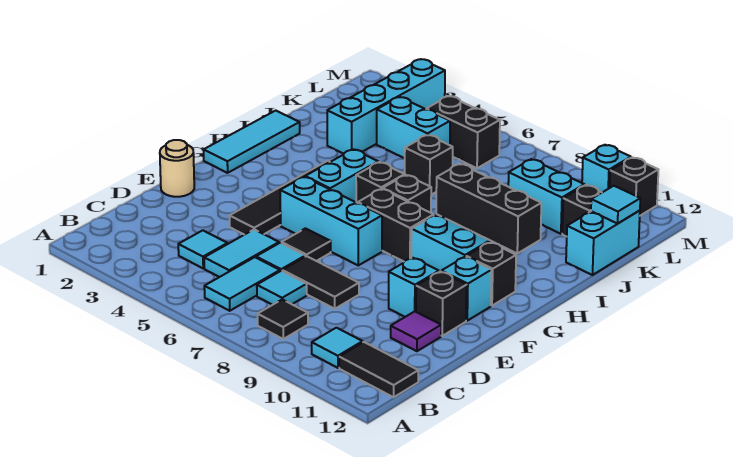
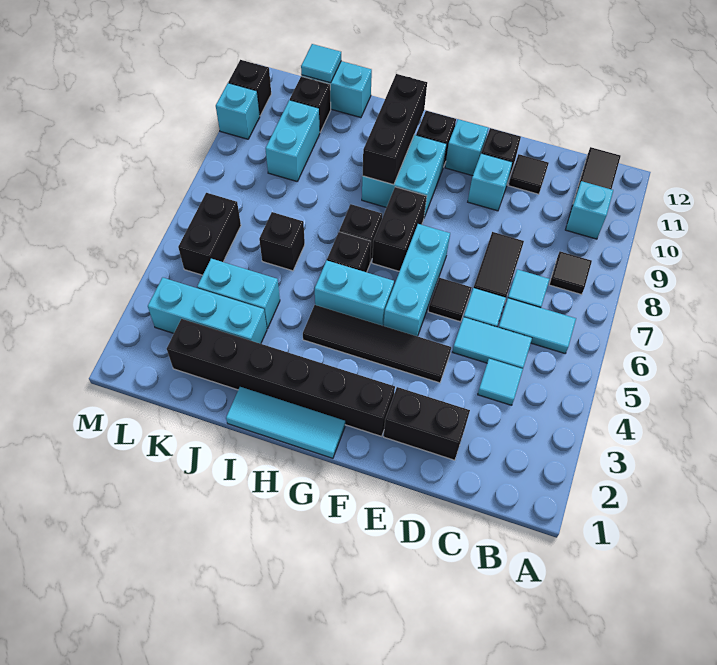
cyan tile B10 level 1 -> cyan brick B10 level 1
none -> black brick D2:E2 level 1
purple tile D11 level 1 -> black tile D11 level 1
tan round brick E1 level 1 -> none
none -> black brick F2:K2 level 1
cyan brick J3:M3 level 1 -> cyan brick J3:L3 level 1
cyan brick K4:K5 level 1 -> cyan brick J4:K4 level 1

